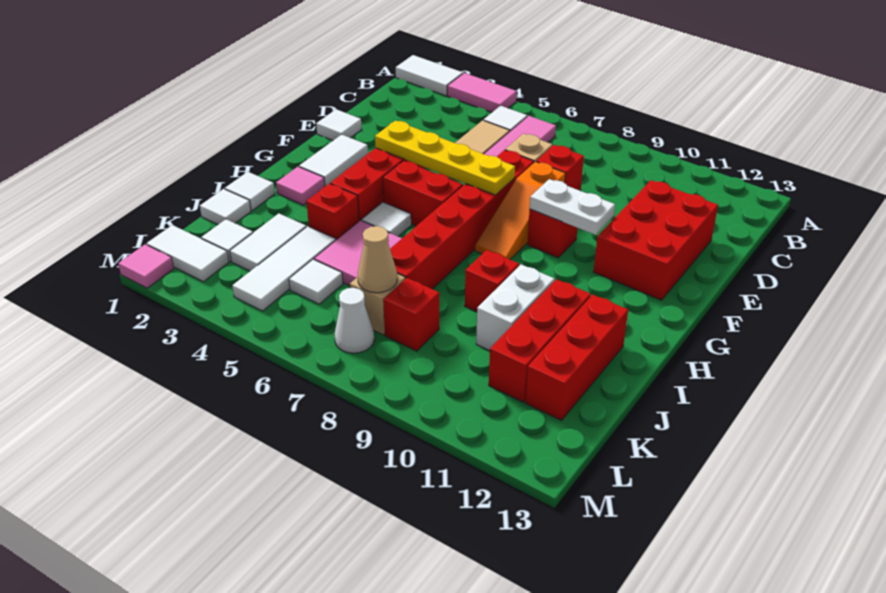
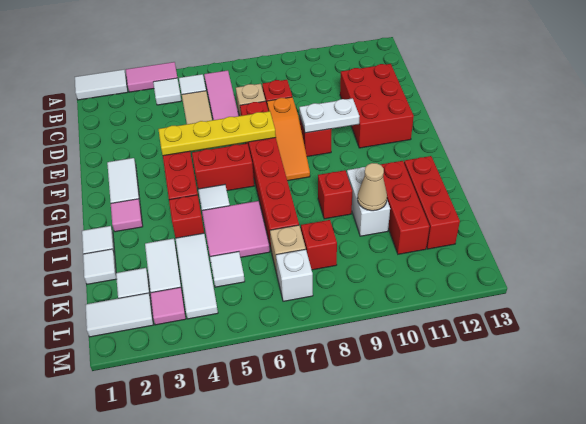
white tile E1 level 1 -> white tile B4 level 1
tan cone K7 level 2 -> tan cone J10 level 2
white cone L7 level 1 -> white brick L7 level 1
pink tile M1 level 1 -> pink tile L3 level 1

